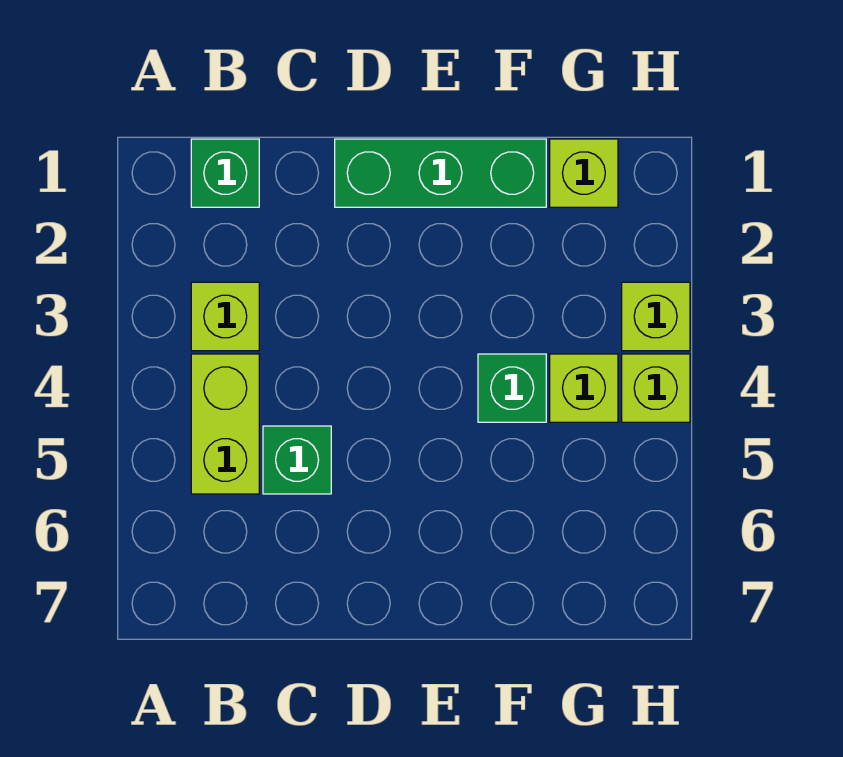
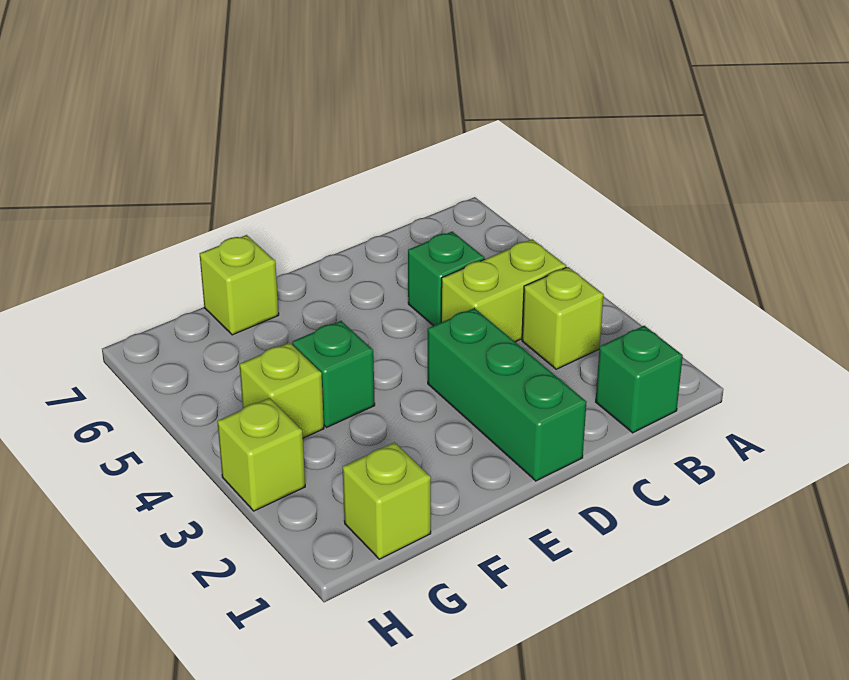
lime brick B4:B5 level 1 -> lime brick B4:C4 level 1
green brick D1:F1 level 1 -> green brick D1:D3 level 1
lime brick H4 level 1 -> lime brick F7 level 1

